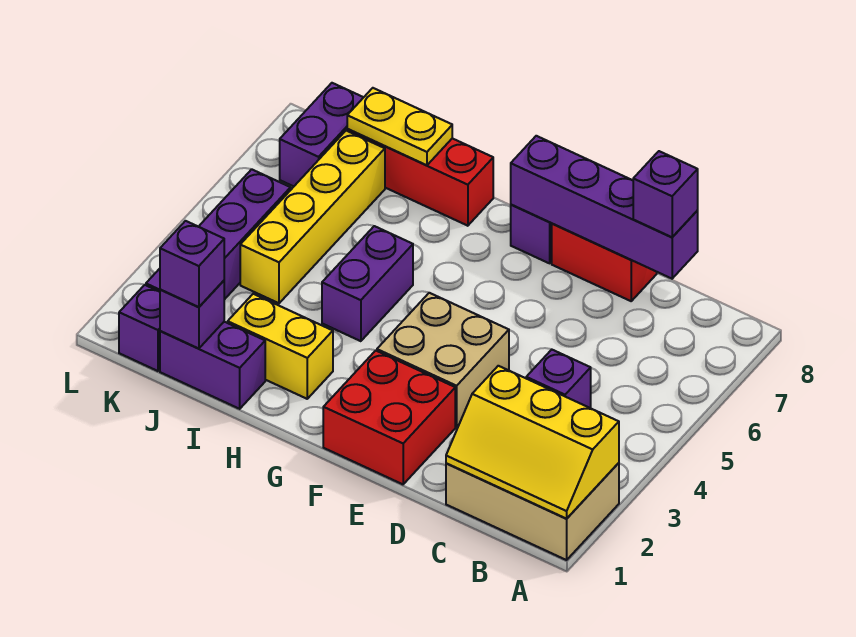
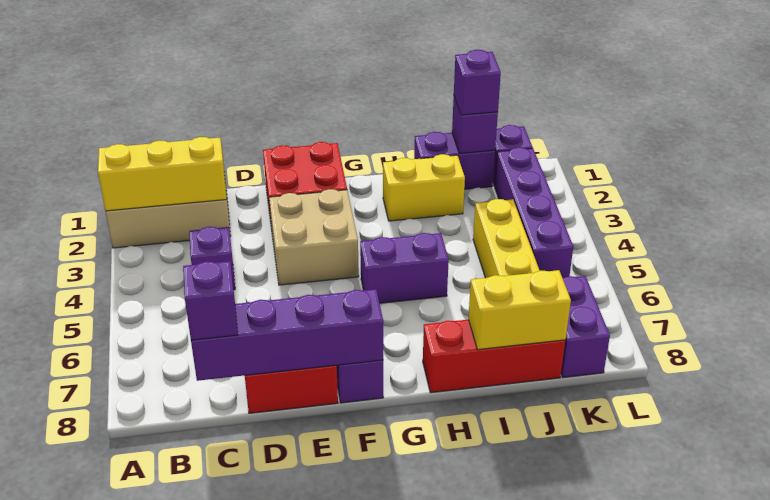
purple brick H4:H5 level 1 -> purple brick G5:H5 level 1
yellow plate I8:J8 level 2 -> yellow brick I8:J8 level 2

